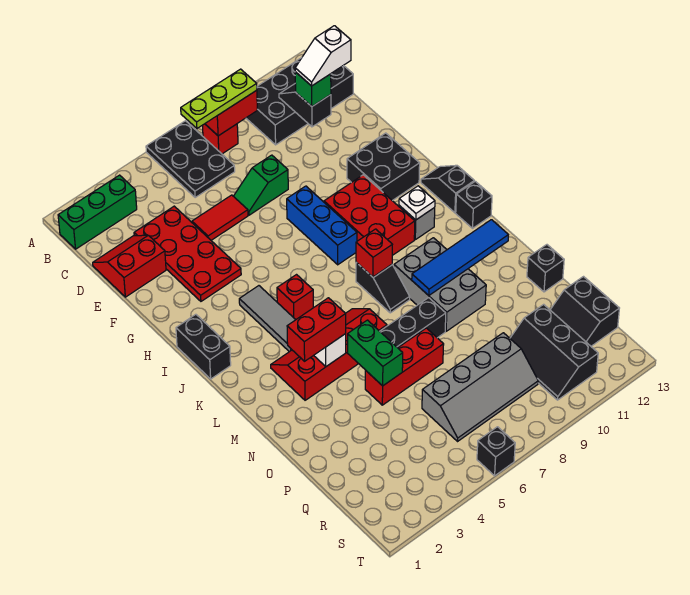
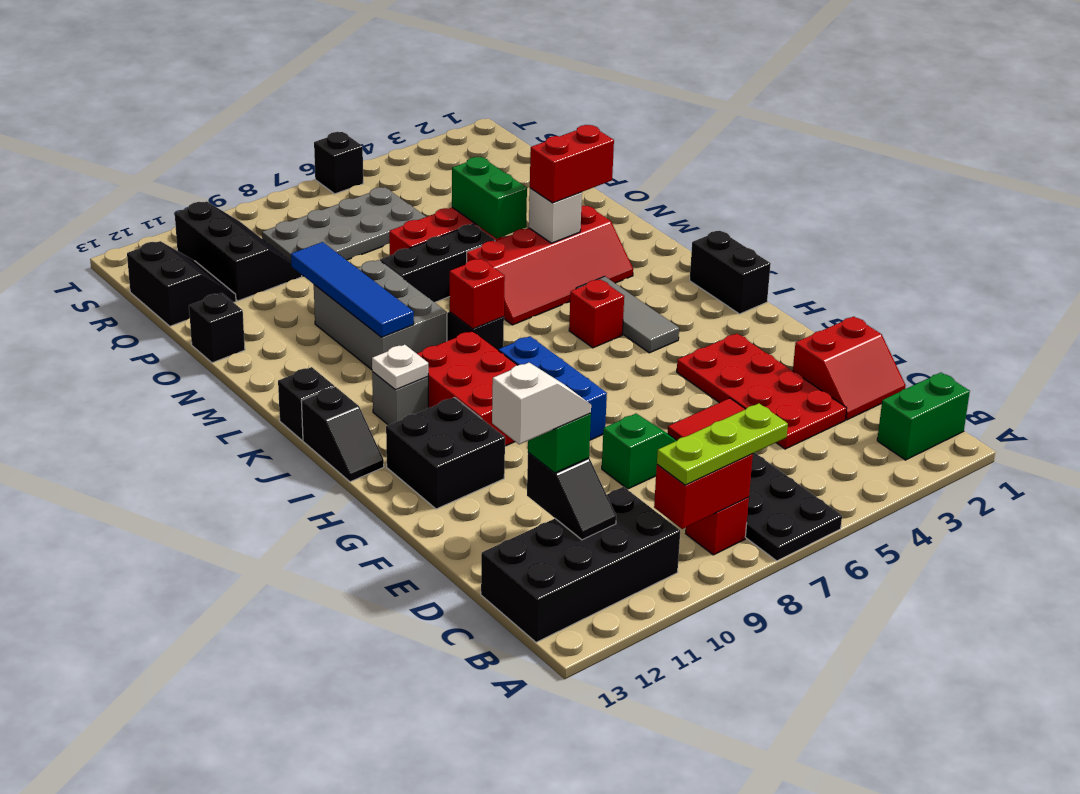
green brick B1:B3 level 1 -> green brick B1:B2 level 1
blue tile M9:M12 level 2 -> blue tile L10:O10 level 2
grey slope Q6:R9 level 1 top Q -> grey plate Q6:R9 level 1

